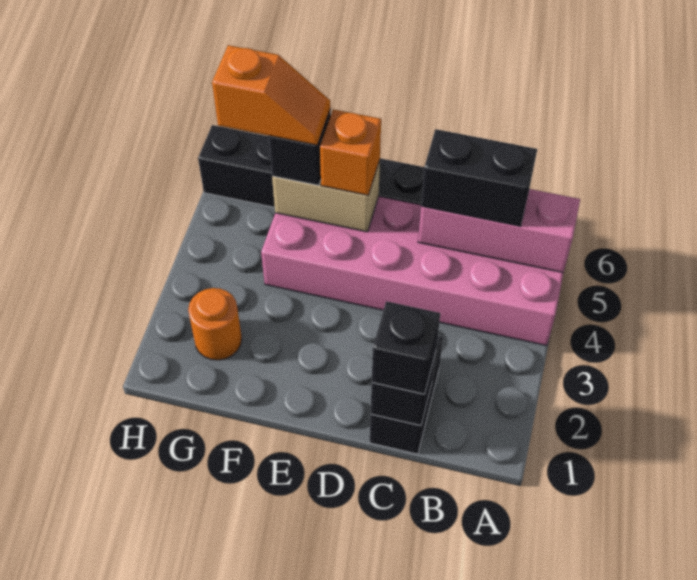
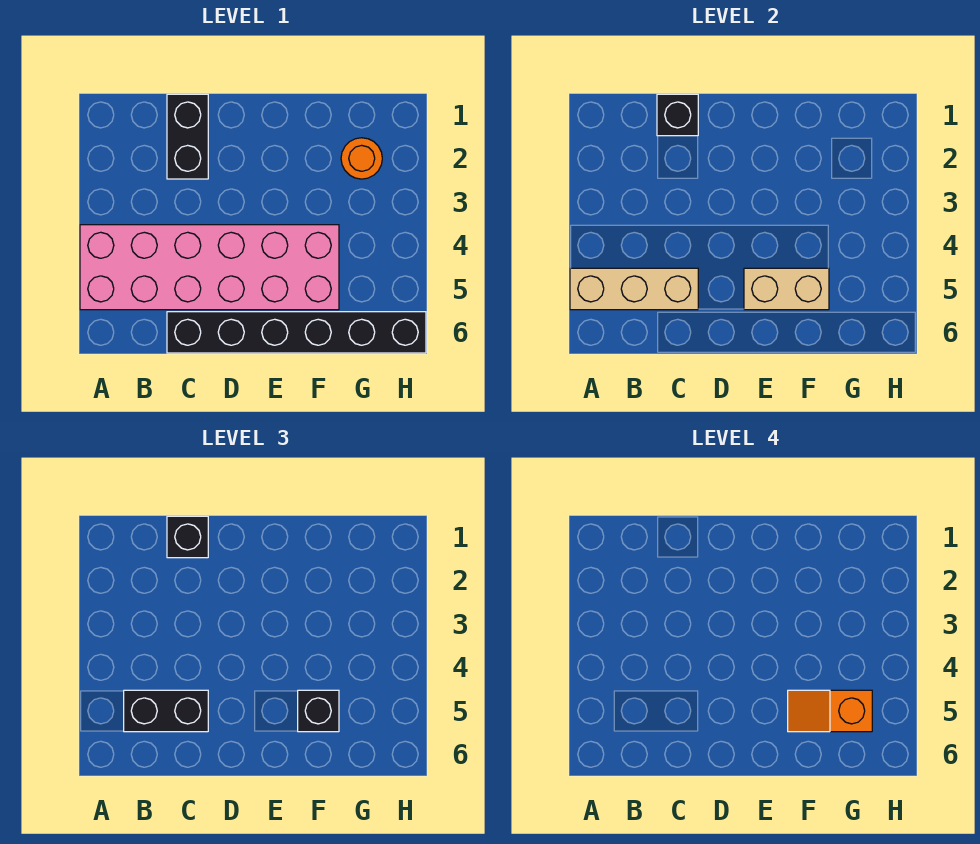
pink brick A5:C5 level 2 -> tan brick A5:C5 level 2
orange brick E5 level 3 -> none

